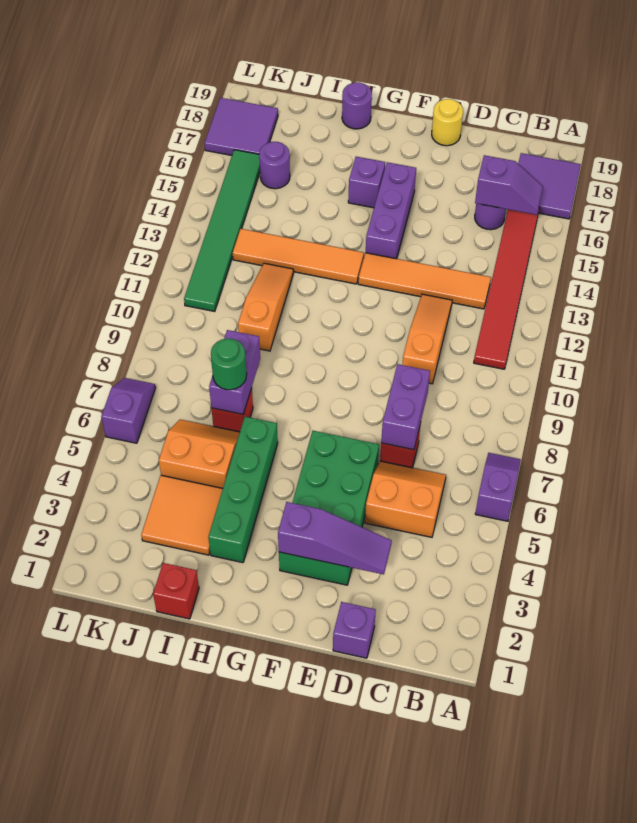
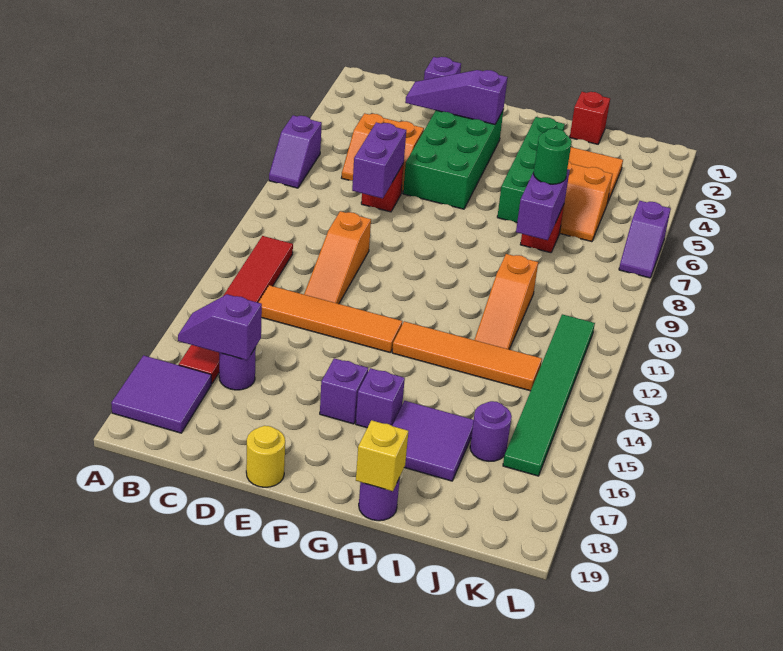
purple brick F14:F16 level 1 -> purple brick F16 level 1
none -> yellow brick H19 level 2
purple tile K17:L18 level 1 -> purple tile H16:I17 level 1

